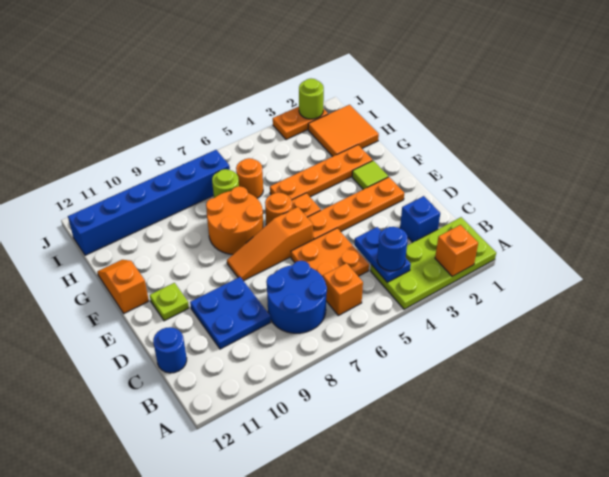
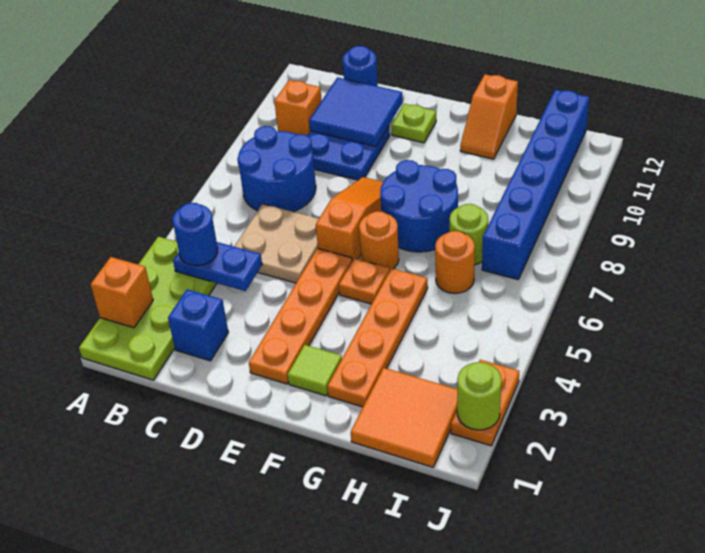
orange brick B6 level 1 -> orange brick B10 level 1
orange plate C5:D6 level 1 -> tan plate C5:D6 level 1
none -> blue tile C10:D11 level 2
orange round brick F7:G8 level 1 -> blue round brick F7:G8 level 1
orange slope F12:G12 level 1 top F -> orange slope G11:G12 level 1 top 12

